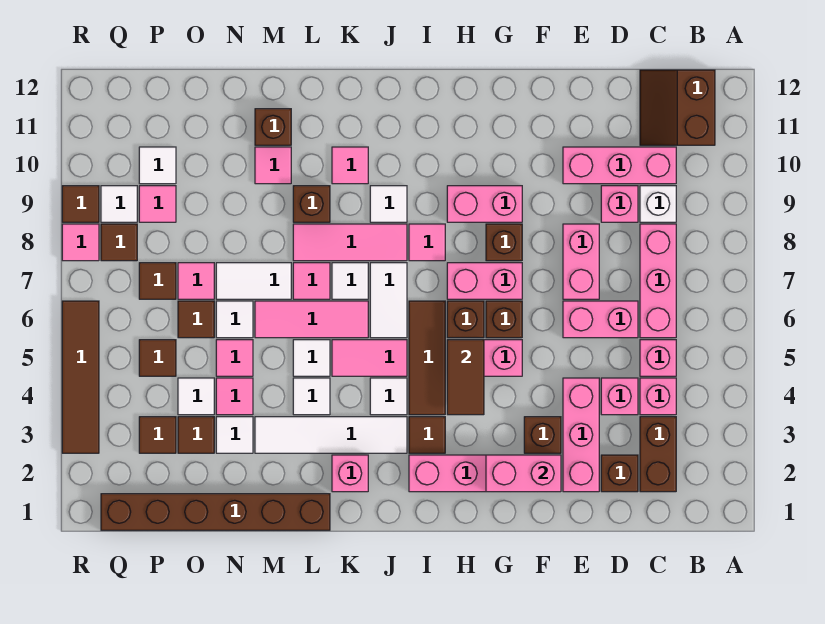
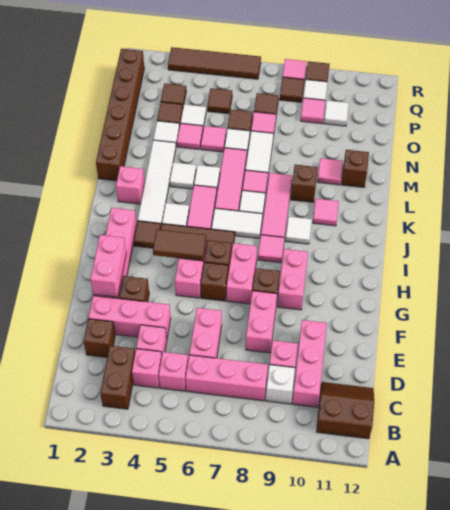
brown brick C2:C3 level 1 -> brown brick B3:C3 level 1
pink brick E7:E8 level 1 -> pink brick E8:F8 level 1

